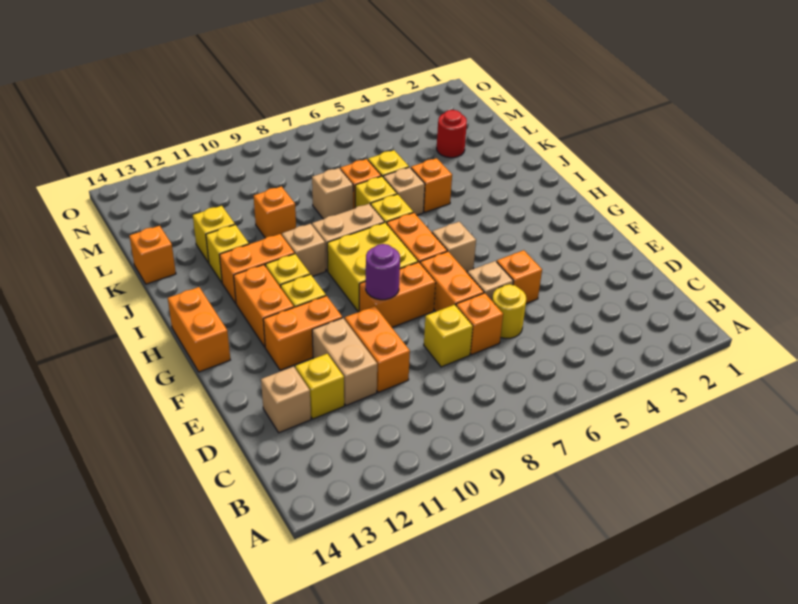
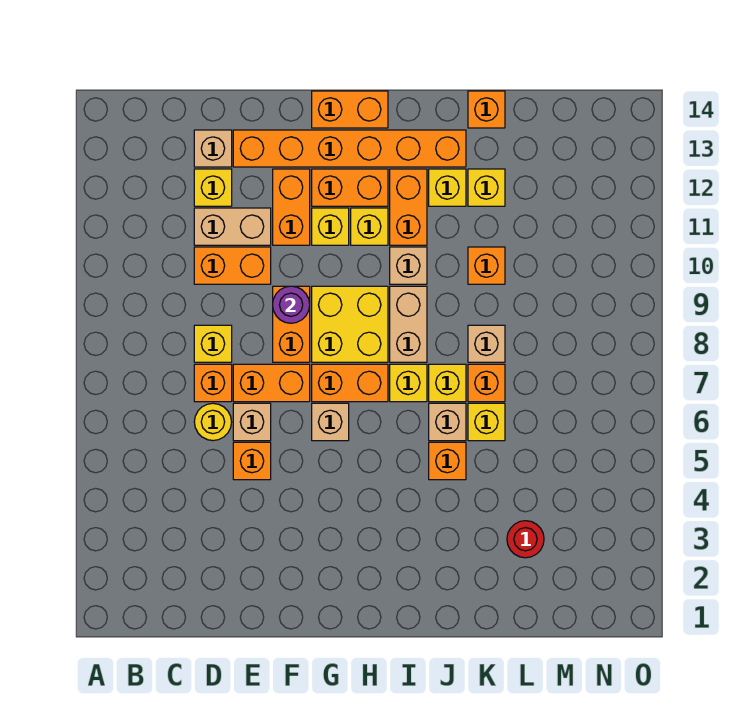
none -> orange brick E13:J13 level 1

